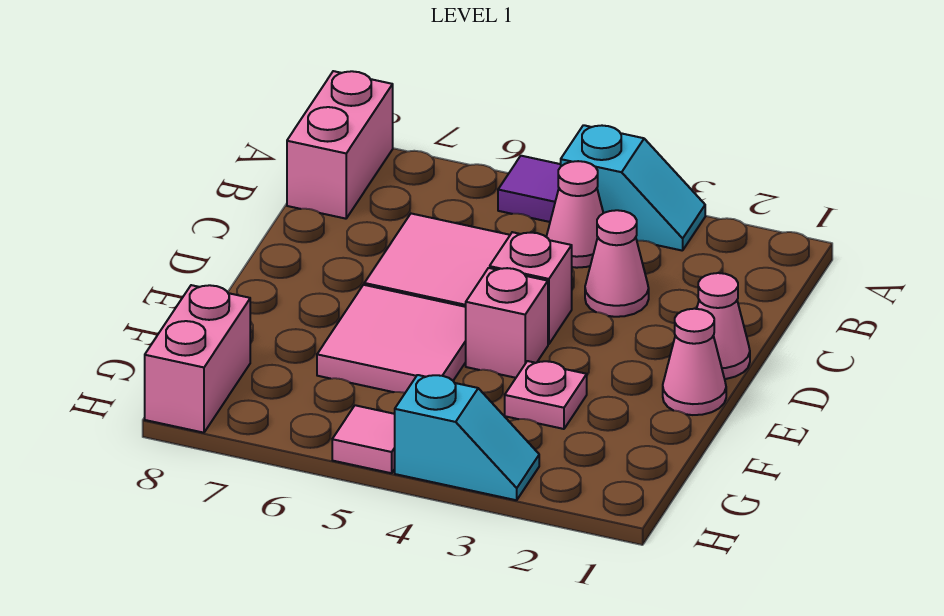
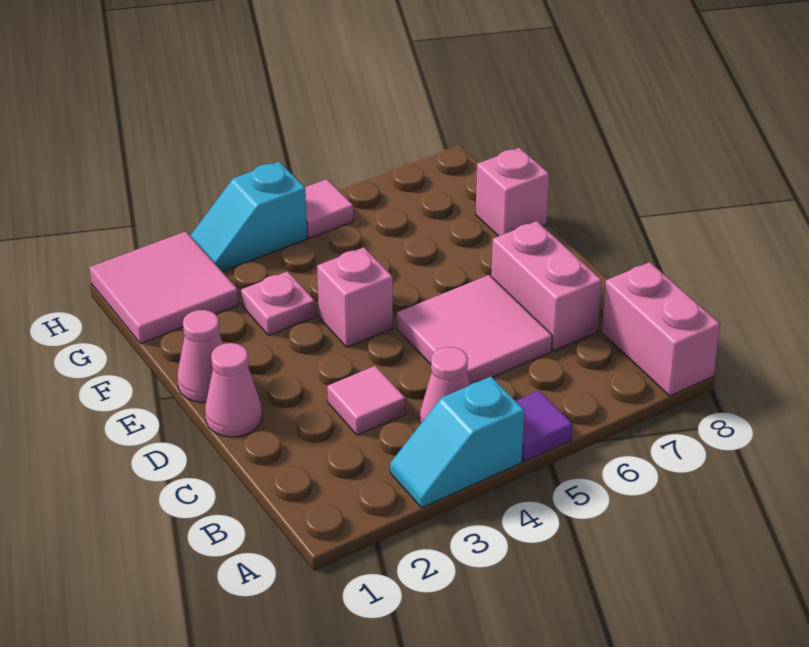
pink cone C3 level 1 -> pink tile C3 level 1
pink brick D4 level 1 -> pink brick F8 level 1
pink tile E5:F6 level 1 -> pink tile G1:H2 level 1
pink brick G8:H8 level 1 -> pink brick C7:D7 level 1

